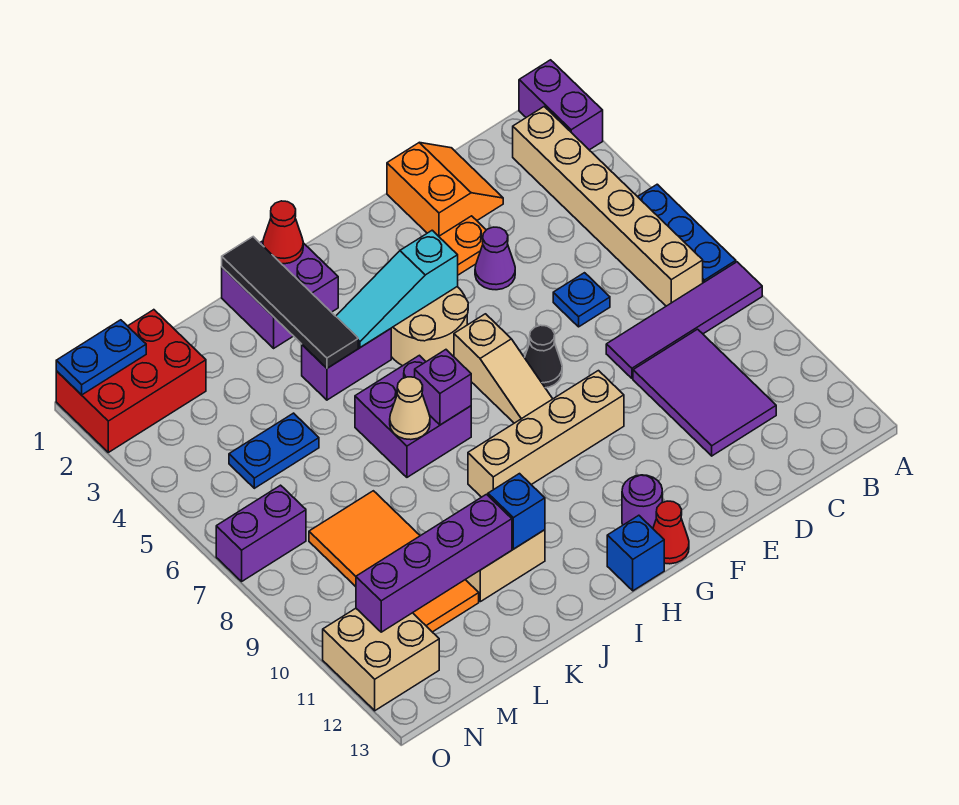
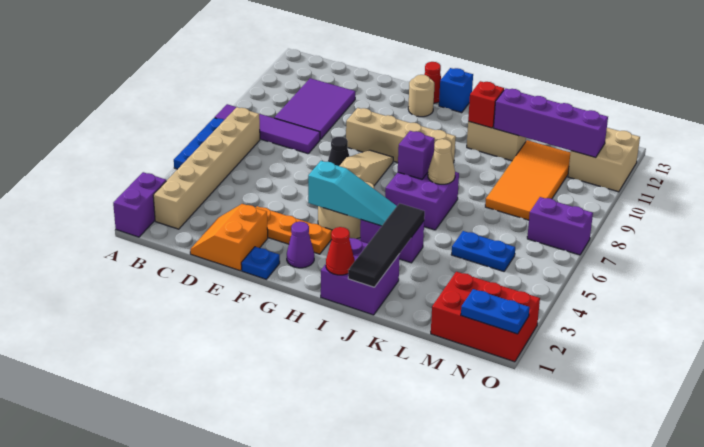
blue plate D6 level 1 -> blue plate F1 level 1
purple cone E4 level 1 -> purple cone G2 level 1
purple round brick G12 level 1 -> tan round brick G12 level 1
blue brick J11 level 2 -> red brick J11 level 2

